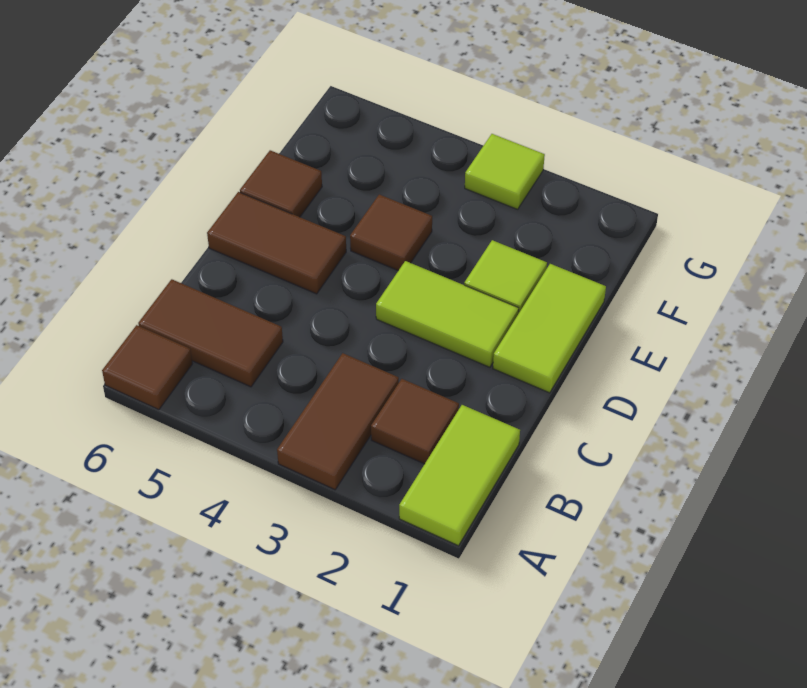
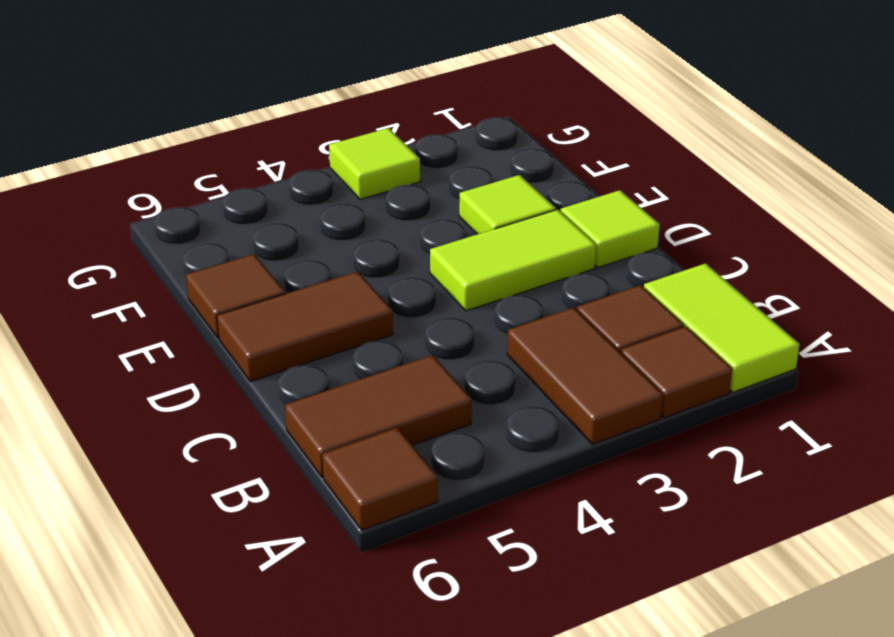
lime tile D1:E1 level 1 -> lime tile D1 level 1
brown tile E4 level 1 -> brown tile A2 level 1

